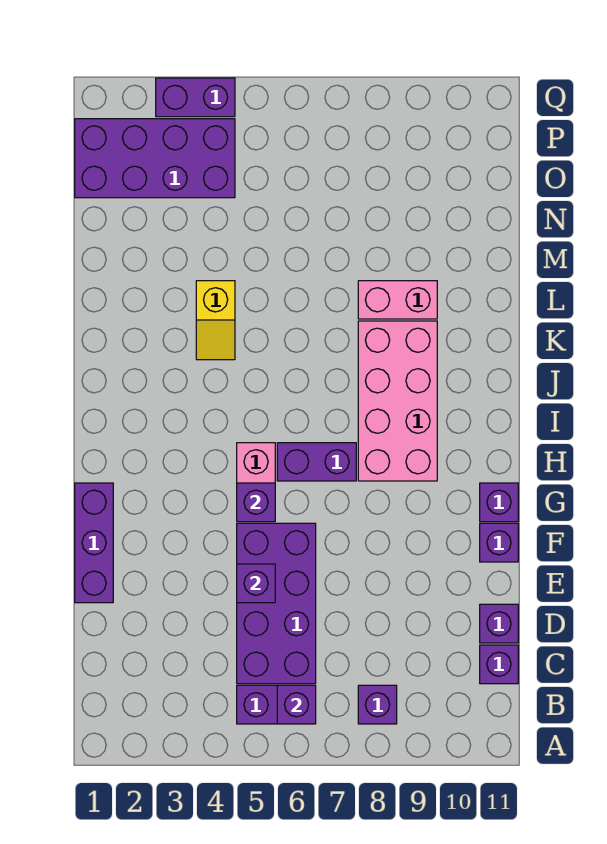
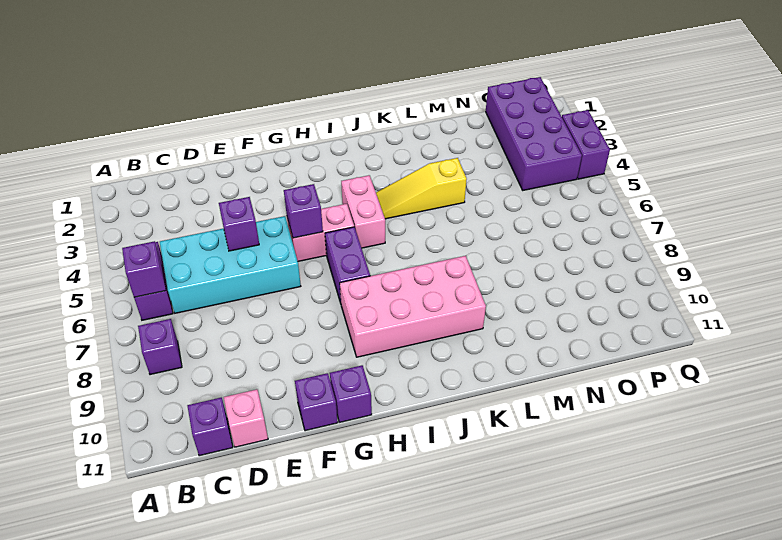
purple brick C5:F6 level 1 -> cyan brick C5:F6 level 1
purple brick D11 level 1 -> pink brick D11 level 1
purple brick E1:G1 level 1 -> none
yellow slope K4:L4 level 1 top L -> yellow slope J4:L4 level 1 top L
pink brick L8:L9 level 1 -> pink brick I4:I5 level 1

